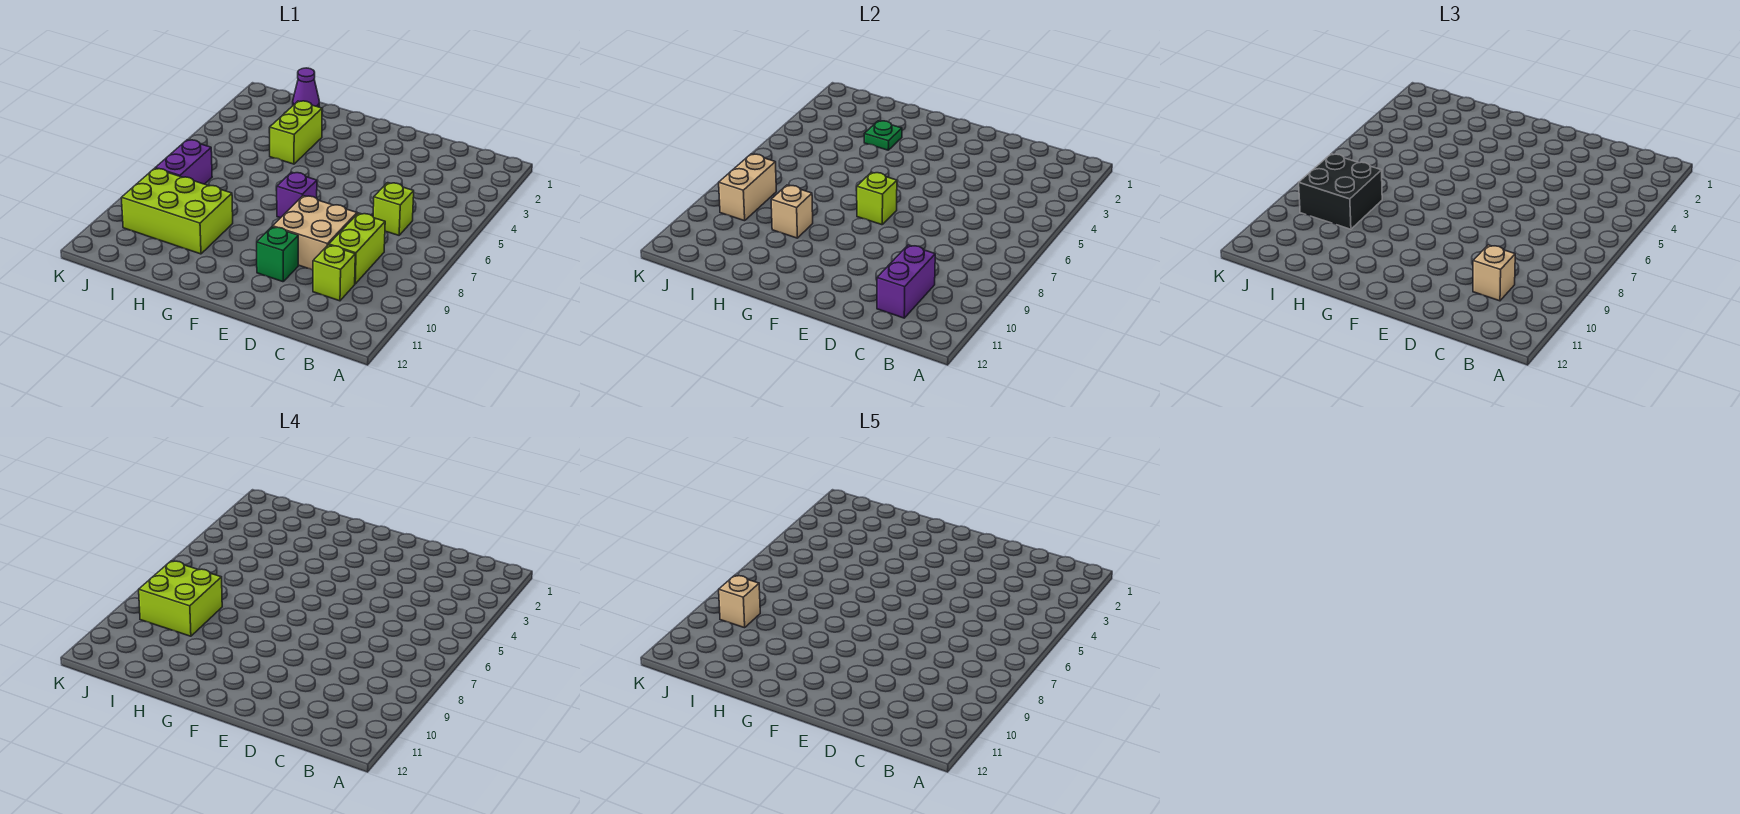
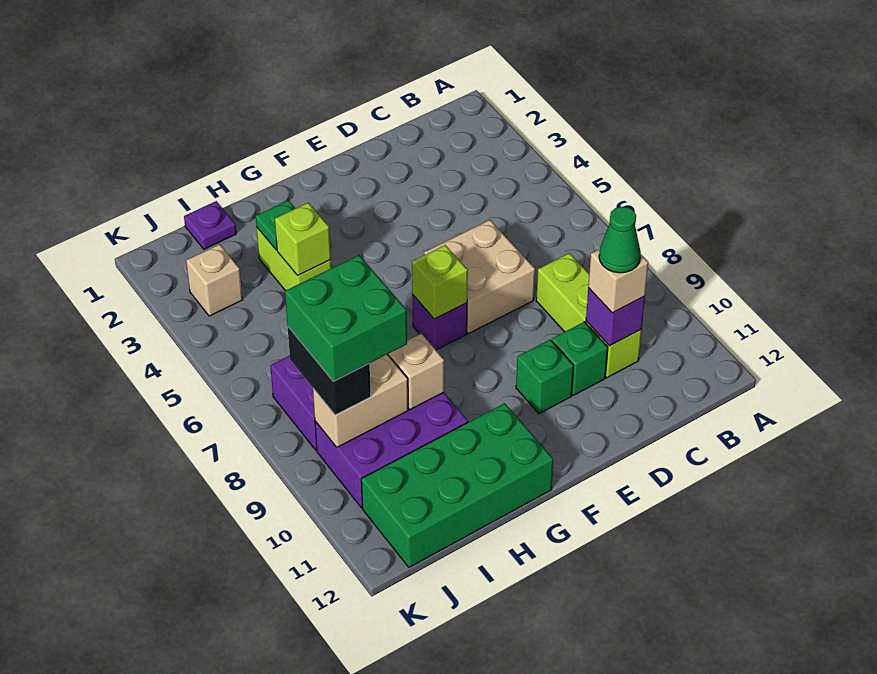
lime brick C6 level 1 -> lime brick H4 level 2
purple brick C10:C11 level 2 -> purple brick C10 level 2
none -> green cone C10 level 4
tan brick D8:E9 level 1 -> tan brick D6:E7 level 1
none -> green brick D10 level 1
none -> green brick G11:J12 level 1
lime brick H9:J10 level 1 -> purple brick H9:J10 level 1
purple cone I1 level 1 -> purple plate I1 level 1
black brick I8:J9 level 3 -> black brick J8:J9 level 3
lime brick I8:J9 level 4 -> green brick I8:J9 level 4
tan brick J8:J9 level 2 -> tan brick I9:J9 level 2
tan brick J9 level 5 -> tan brick J3 level 1

